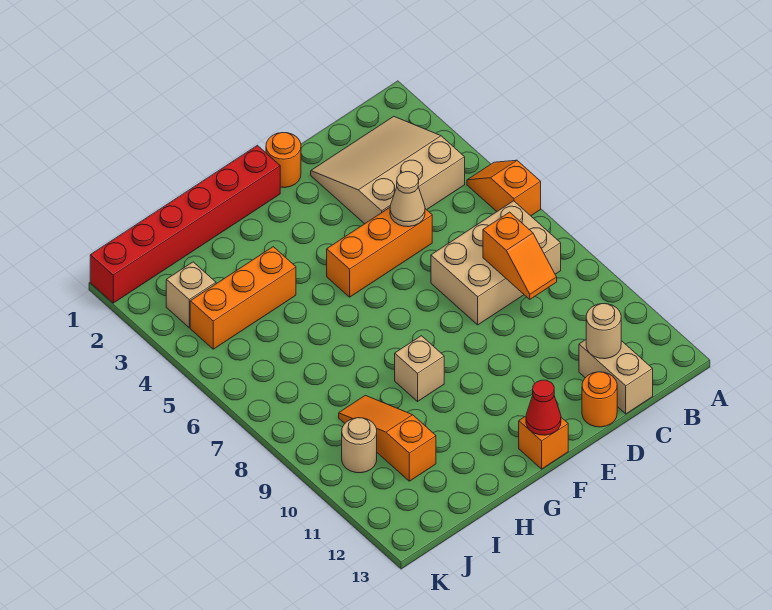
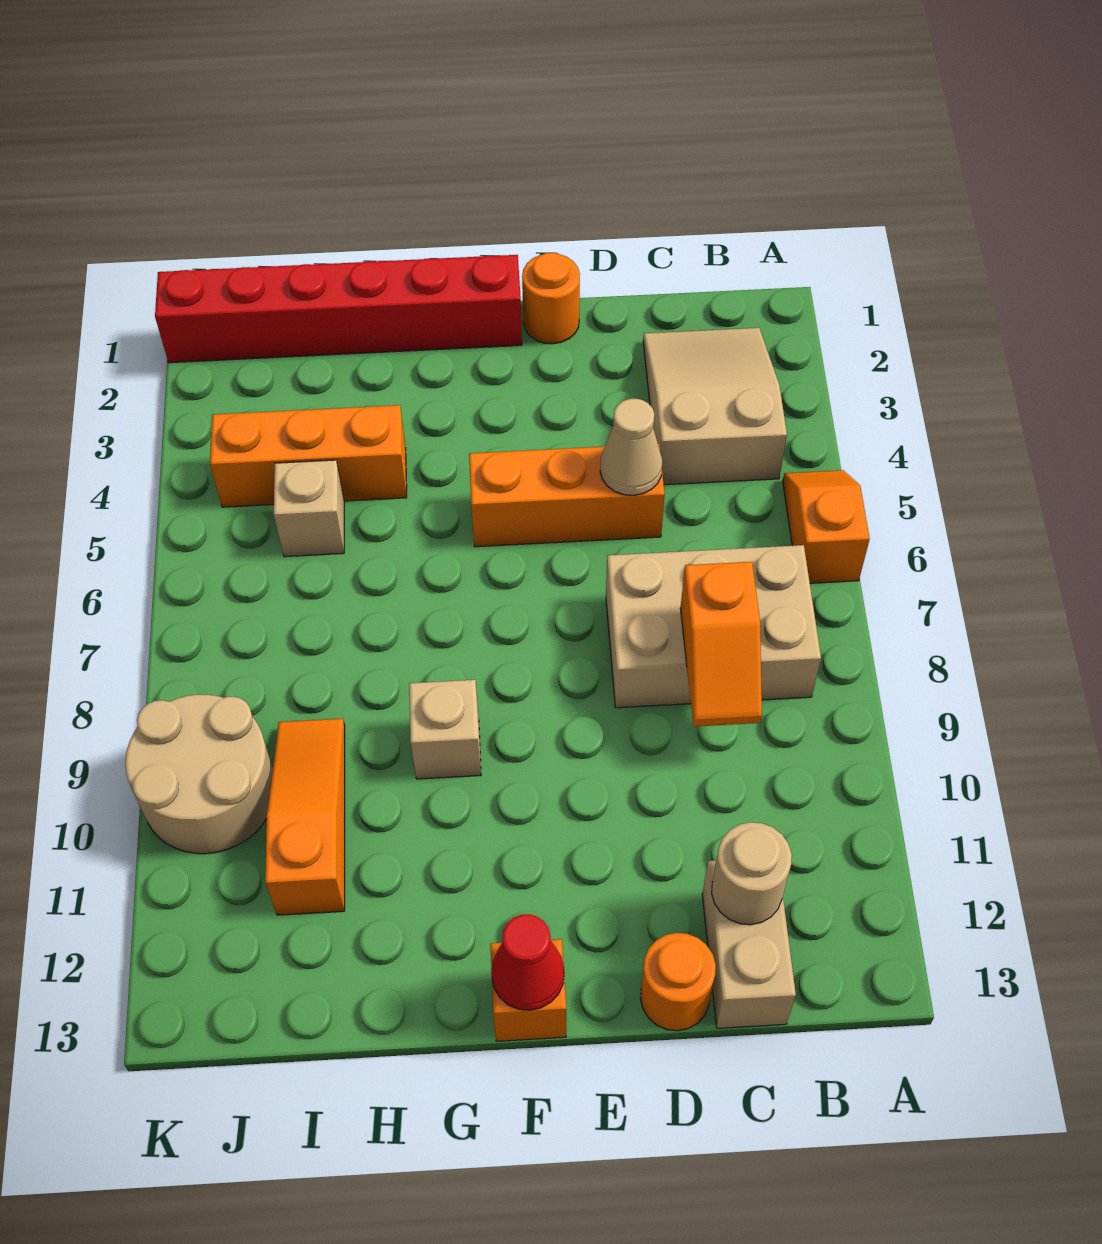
tan slope B2:D4 level 1 top 4 -> tan slope B2:C4 level 1 top 4
tan brick J3 level 1 -> tan brick I5 level 1
tan round brick J10 level 1 -> tan round brick J9:K10 level 1

